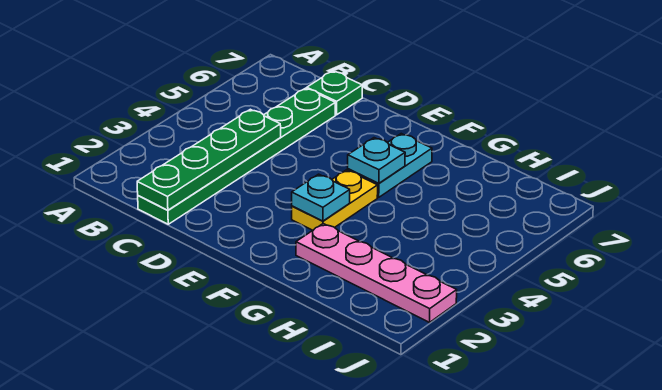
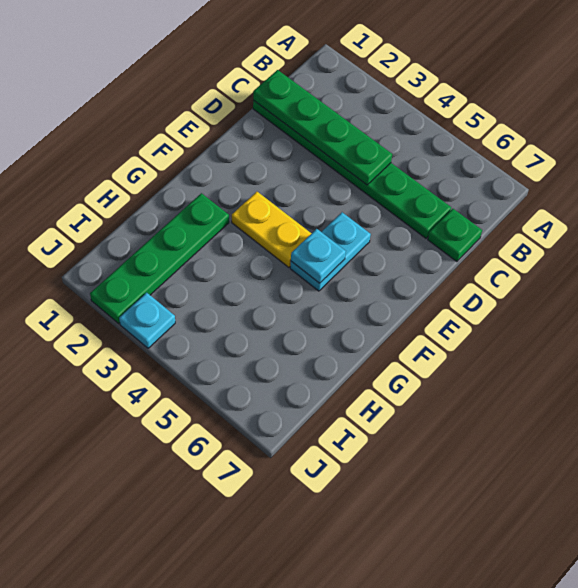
cyan plate F3 level 2 -> cyan plate J3 level 1
cyan plate F5:F6 level 1 -> cyan plate E5:F5 level 1
pink plate G2:J2 level 1 -> green plate G2:J2 level 1

